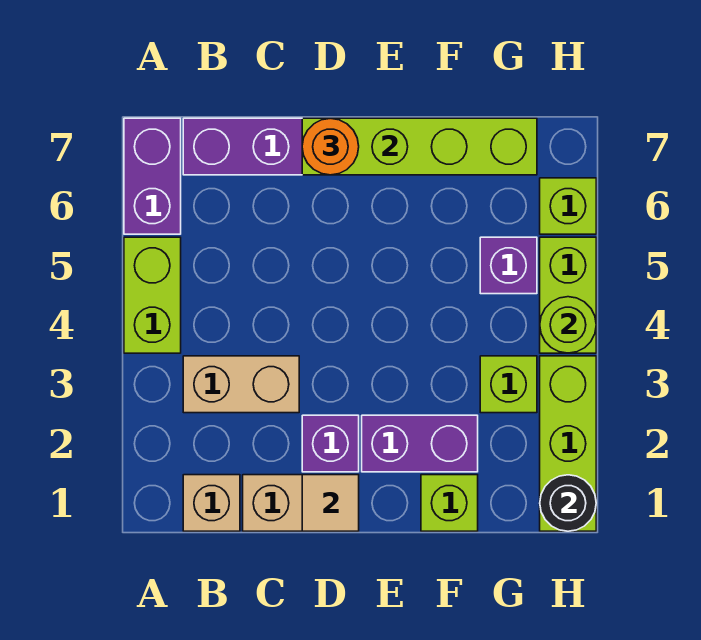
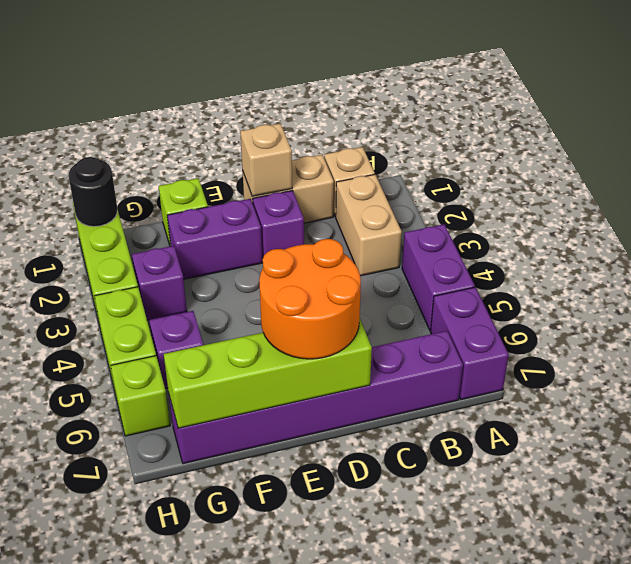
lime brick A4:A5 level 1 -> purple brick A4:A5 level 1
tan brick B3:C3 level 1 -> tan brick B2:B3 level 1
tan tile D1 level 2 -> tan brick D1 level 2
orange round brick D7 level 3 -> orange round brick D6:E7 level 3
lime brick G3 level 1 -> purple brick G3 level 1
lime round brick H4 level 2 -> none

